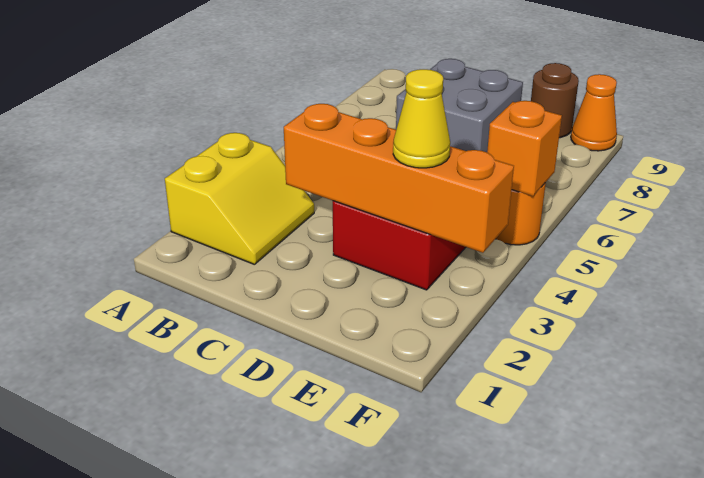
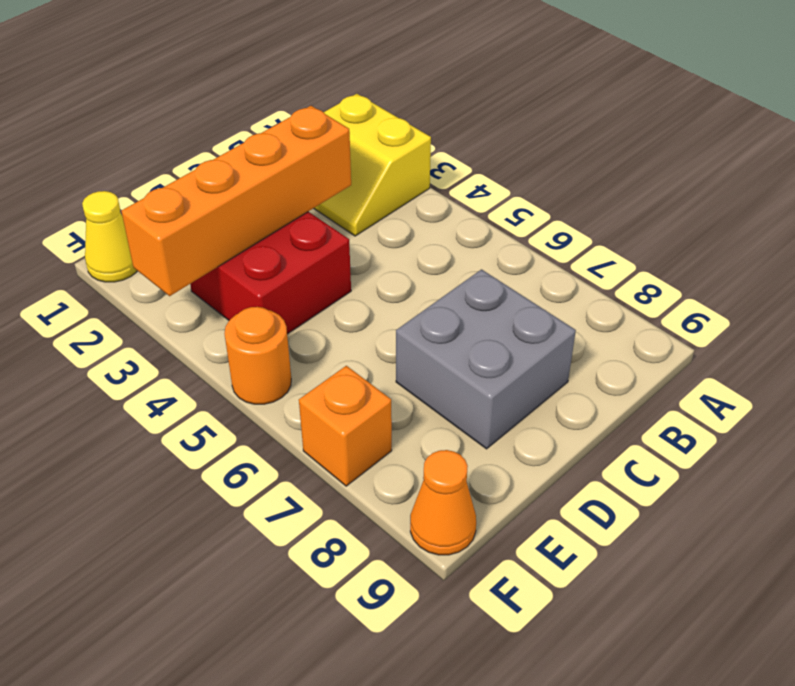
yellow cone E3 level 3 -> yellow cone F1 level 1
brown round brick E9 level 1 -> none
orange brick F5 level 2 -> orange brick F7 level 1

